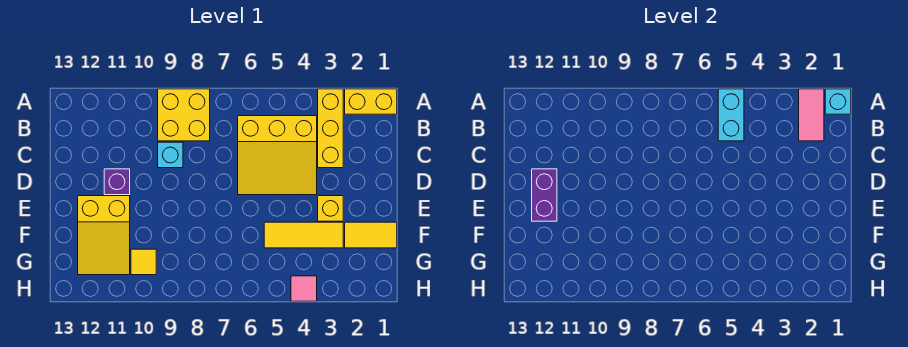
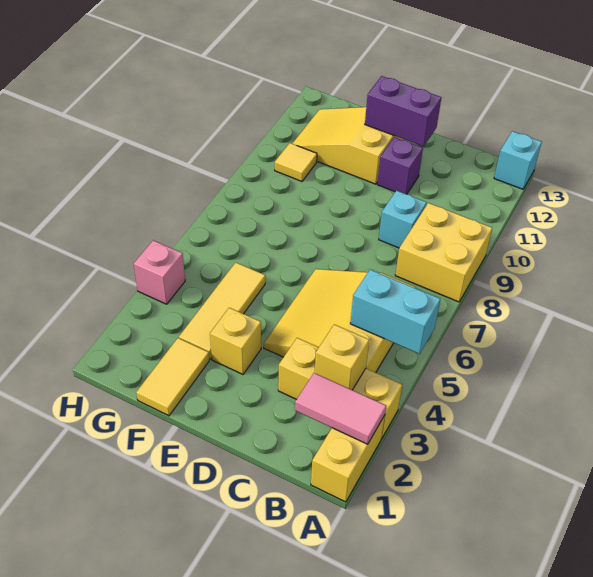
cyan brick A1 level 2 -> cyan brick A13 level 1
none -> yellow brick B3 level 2
pink tile H4 level 1 -> pink brick H4 level 1

